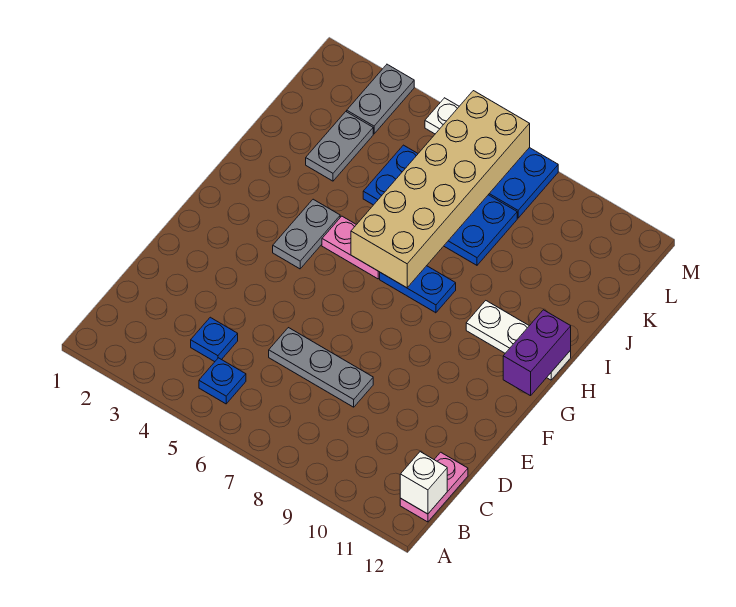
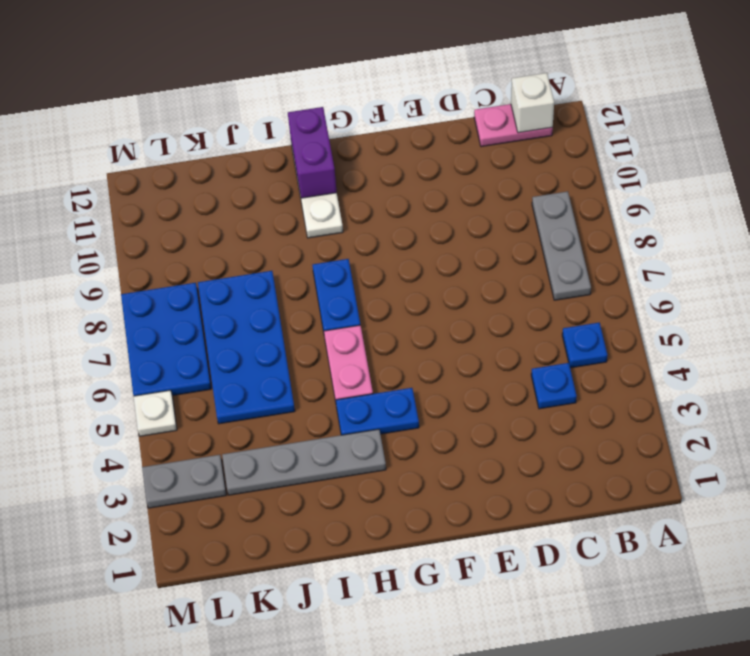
grey plate D6:D8 level 1 -> grey plate B7:B9 level 1
grey plate G4:H4 level 1 -> blue plate G4:H4 level 1
purple brick G12:H12 level 2 -> purple brick H11:H12 level 2
tan brick H6:M7 level 2 -> none
grey plate J3:K3 level 1 -> grey plate H3:K3 level 1

